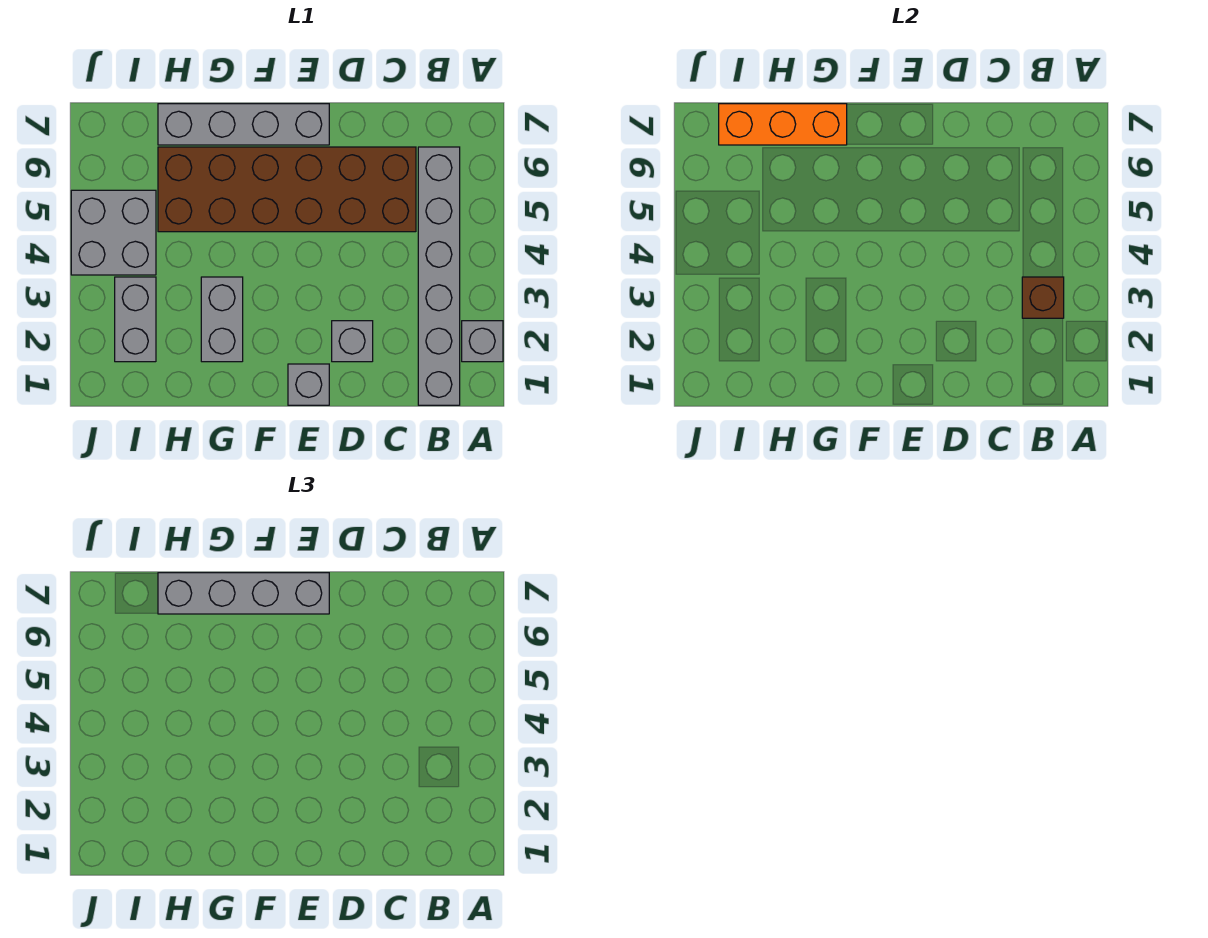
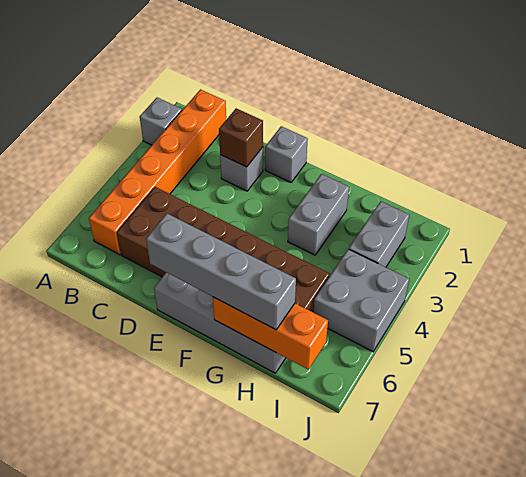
grey brick B1:B6 level 1 -> orange brick B1:B6 level 1
brown brick B3 level 2 -> brown brick D2 level 2

